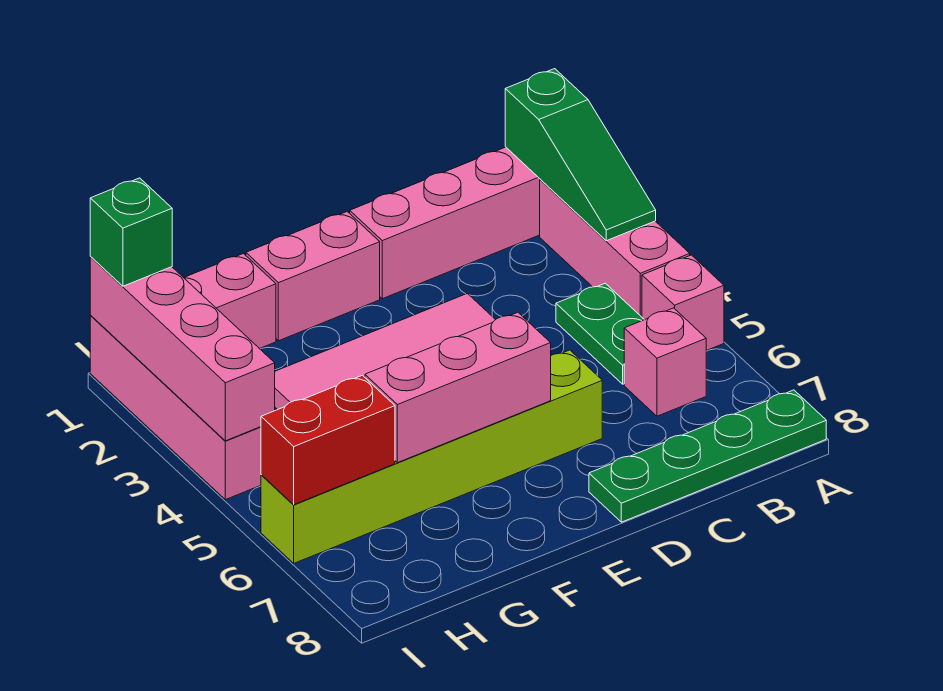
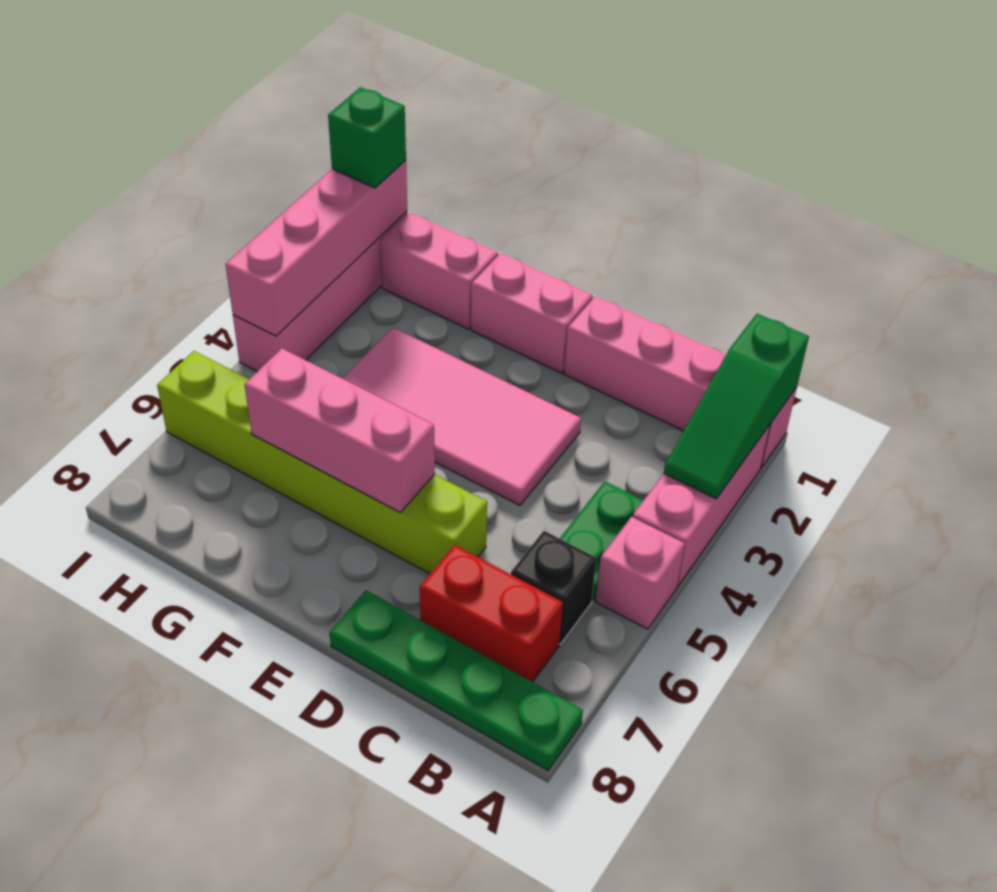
pink brick B6 level 1 -> black brick B6 level 1
red brick H6:I6 level 2 -> red brick B7:C7 level 1

